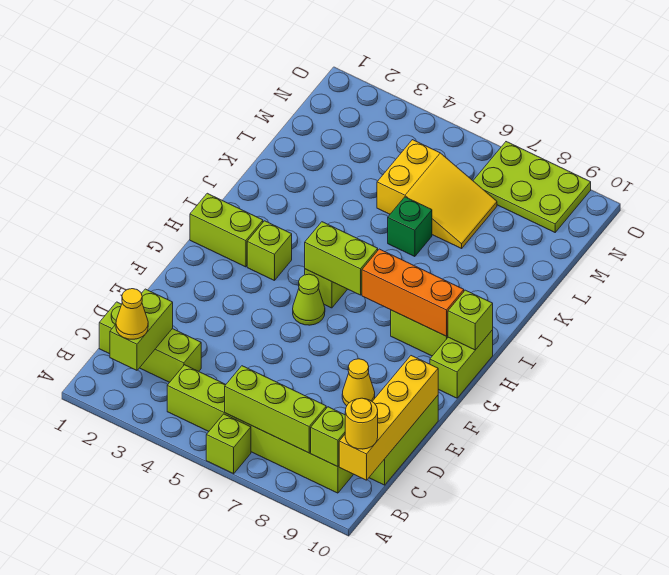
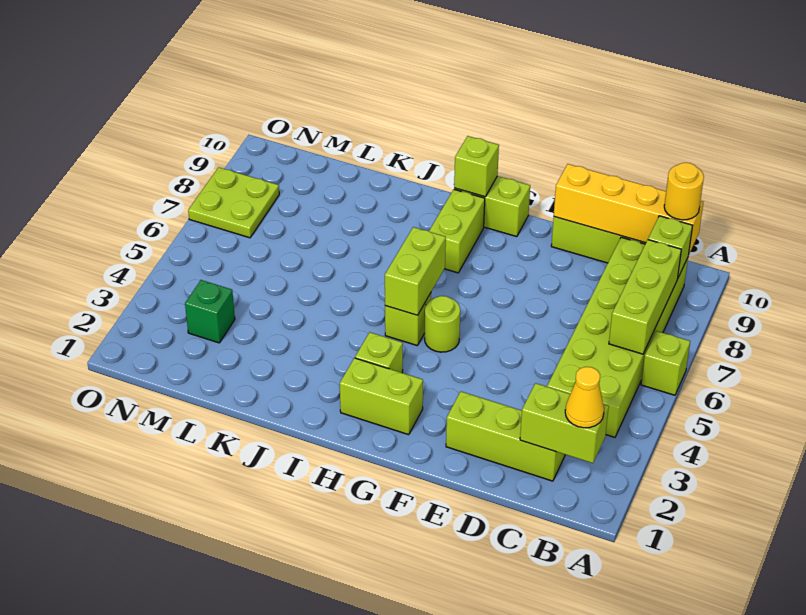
lime brick B4:B9 level 1 -> lime brick B4:C9 level 1
lime brick C1:C3 level 1 -> lime brick C2:E2 level 1
yellow cone E8 level 1 -> none
lime cone G5 level 1 -> lime round brick G5 level 1
lime brick H1:H2 level 1 -> lime brick G2:H2 level 1
orange brick H7:H9 level 2 -> none
green brick K6 level 1 -> green brick M3 level 1
yellow slope L5:M7 level 1 top 5 -> none
lime plate N7:O9 level 1 -> lime plate N7:O8 level 1

